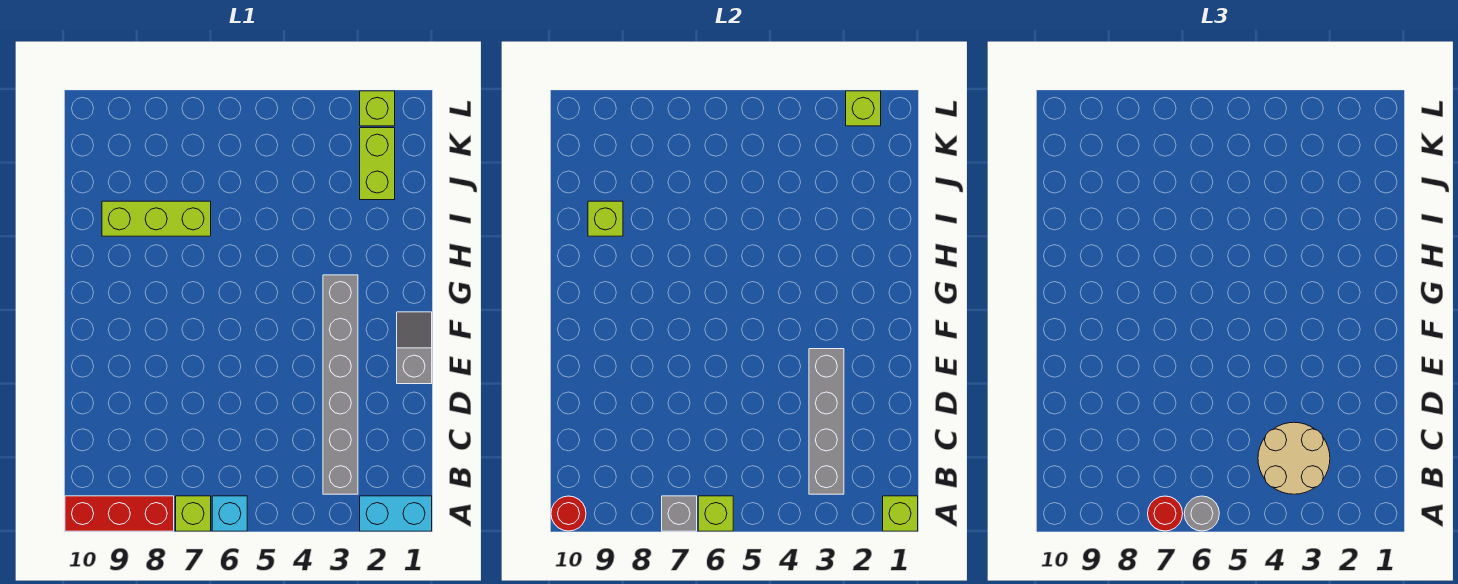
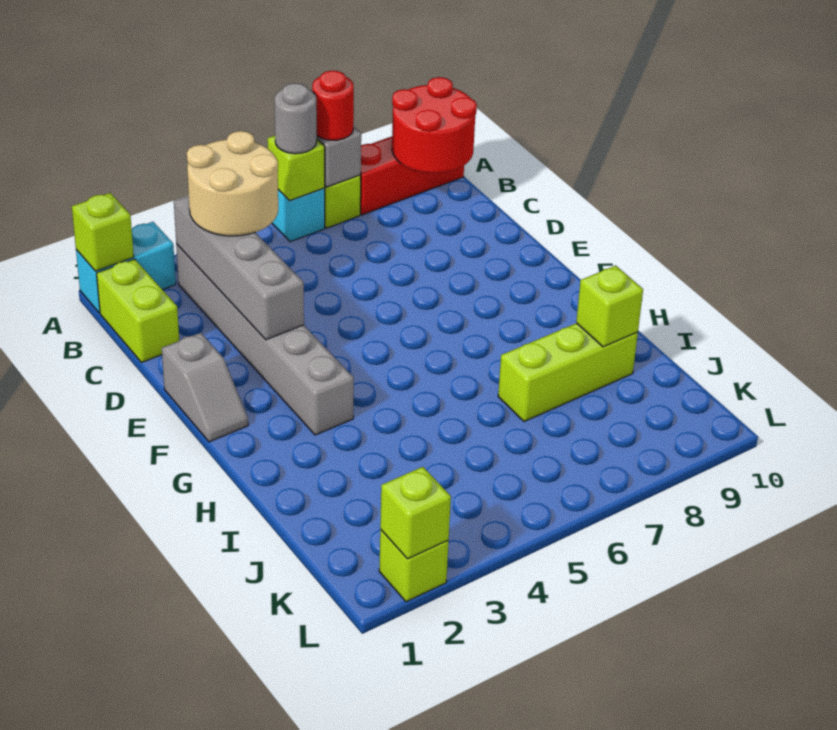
red round brick A10 level 2 -> red round brick A9:B10 level 2
lime brick J2:K2 level 1 -> lime brick B1:C1 level 1

